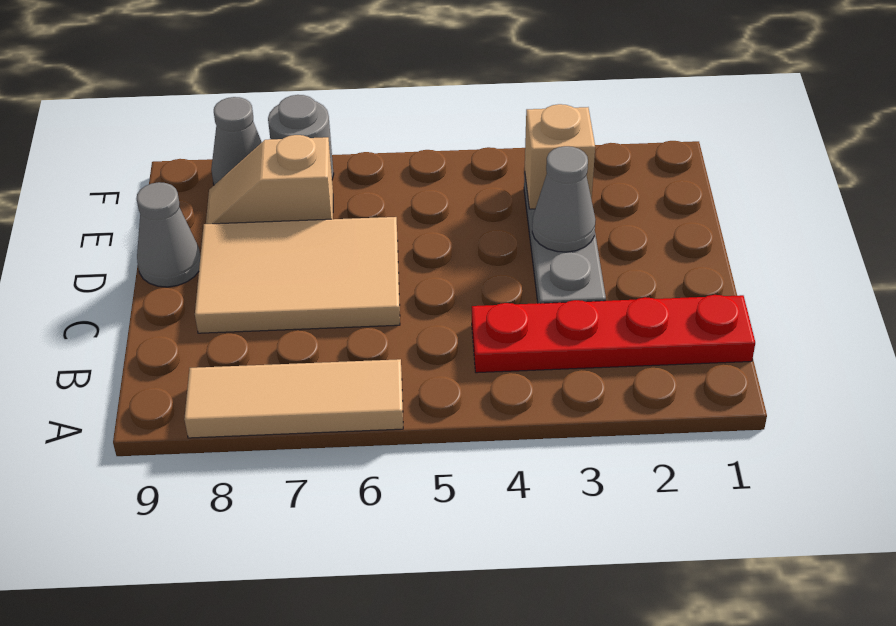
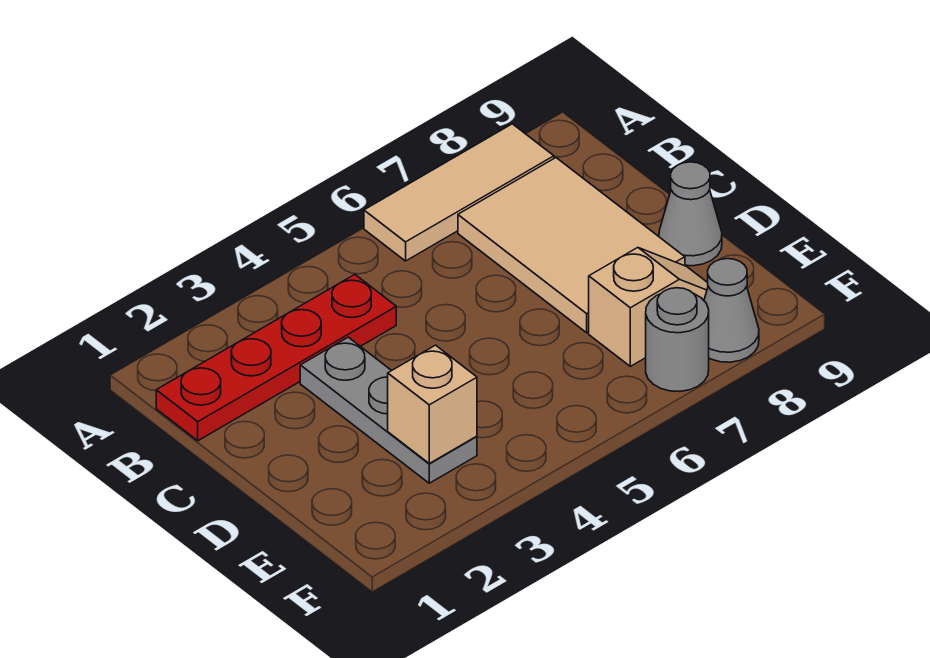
tan tile C6:D8 level 1 -> tan tile B7:D8 level 1
grey cone D3 level 2 -> none

